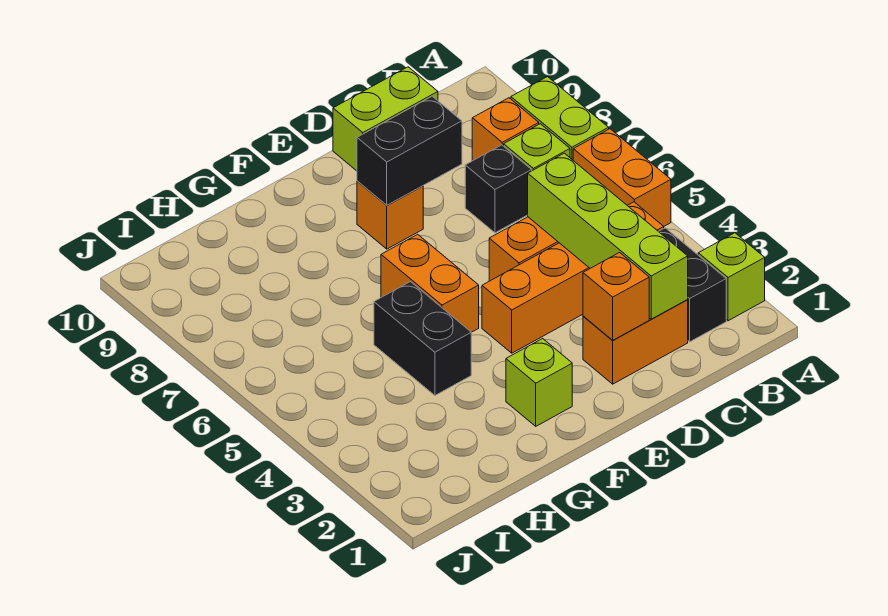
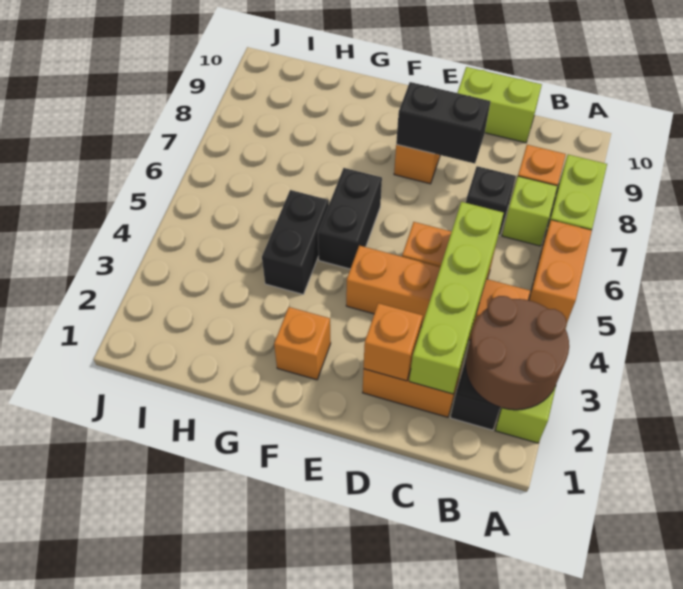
none -> brown round brick A2:B3 level 2
lime brick F2 level 1 -> orange brick F2 level 1
orange brick F5:F6 level 1 -> black brick F5:F6 level 1

